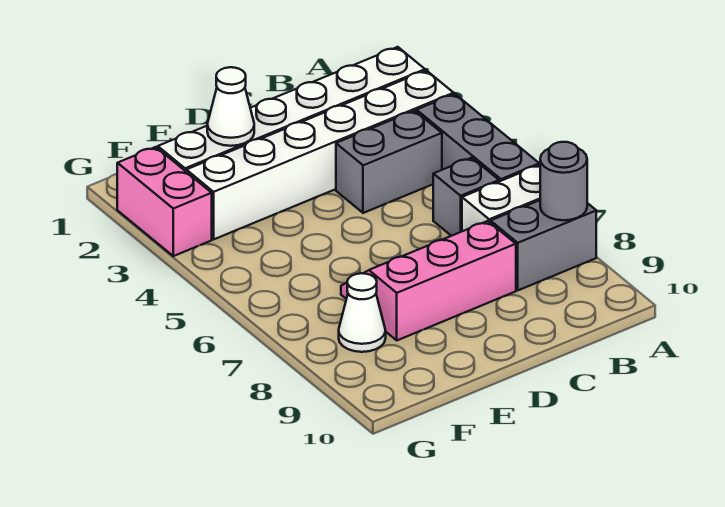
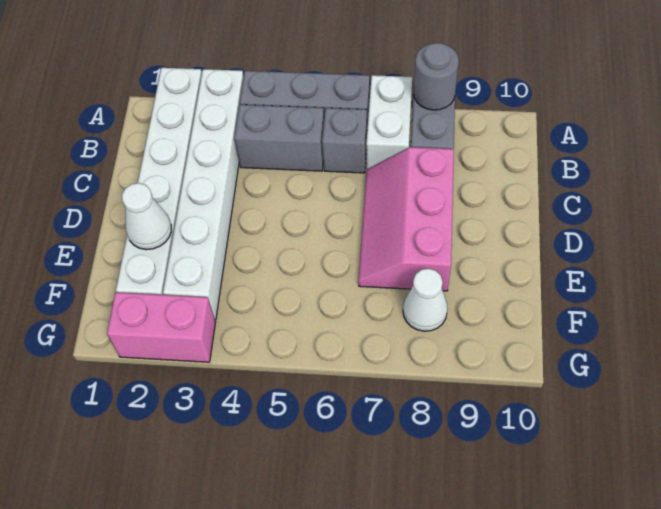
grey brick B4:C4 level 1 -> grey brick B4:B5 level 1

